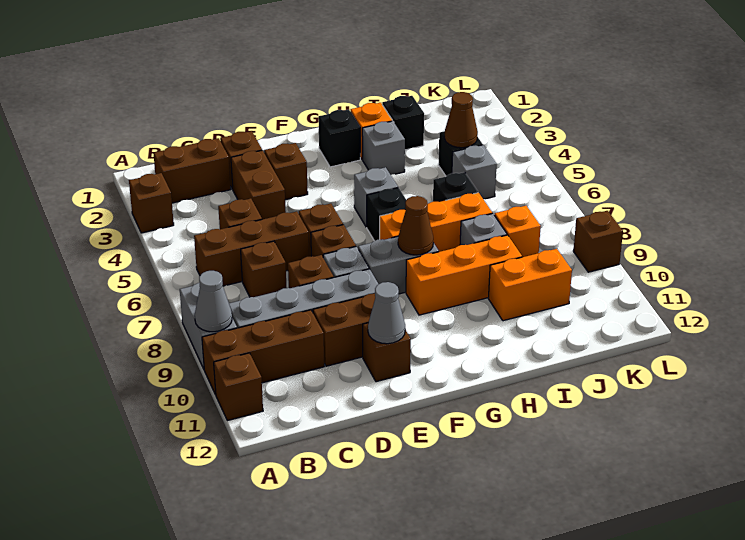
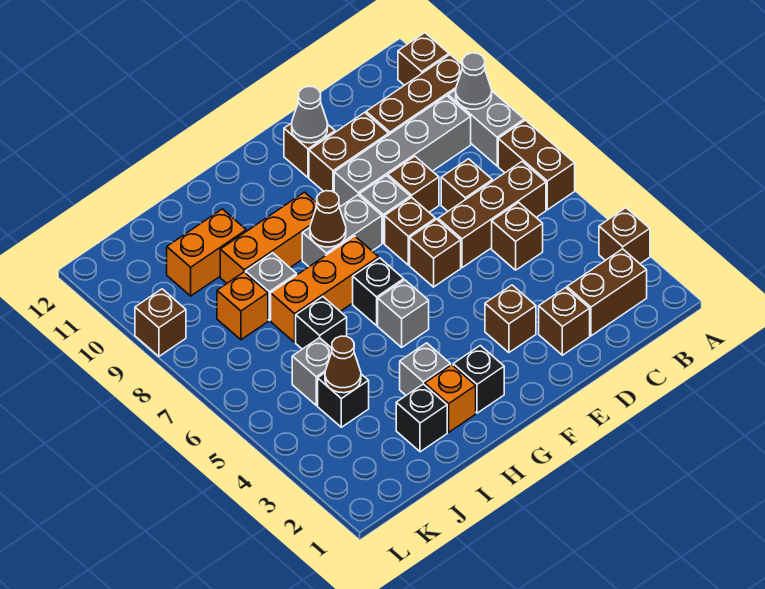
brown brick D3:D4 level 1 -> brown brick A6:A7 level 1

